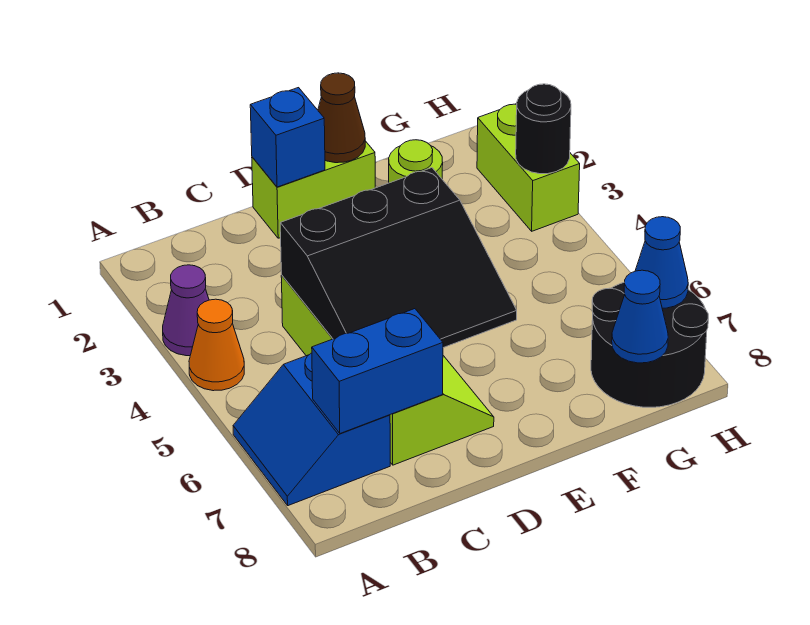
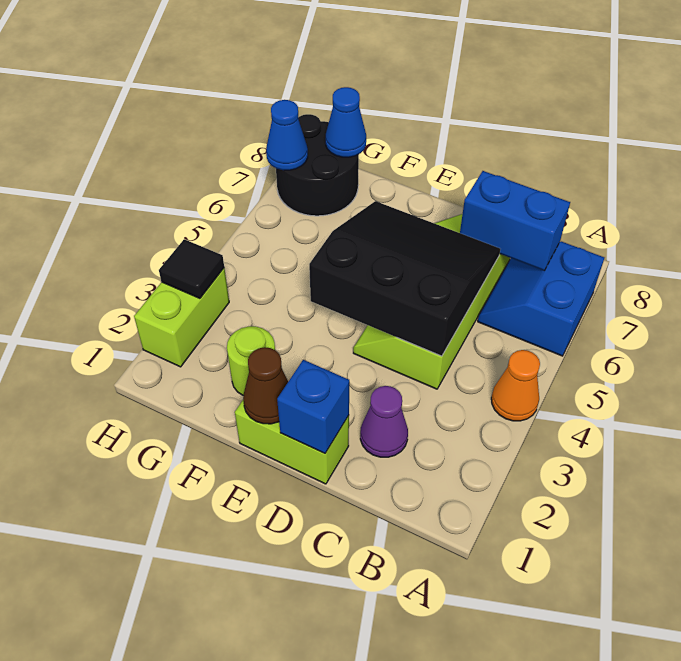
purple cone A3 level 1 -> purple cone C2 level 1
blue slope A6:B7 level 1 top B -> blue slope A6:B7 level 1 top A
black round brick H3 level 2 -> black tile H3 level 2

